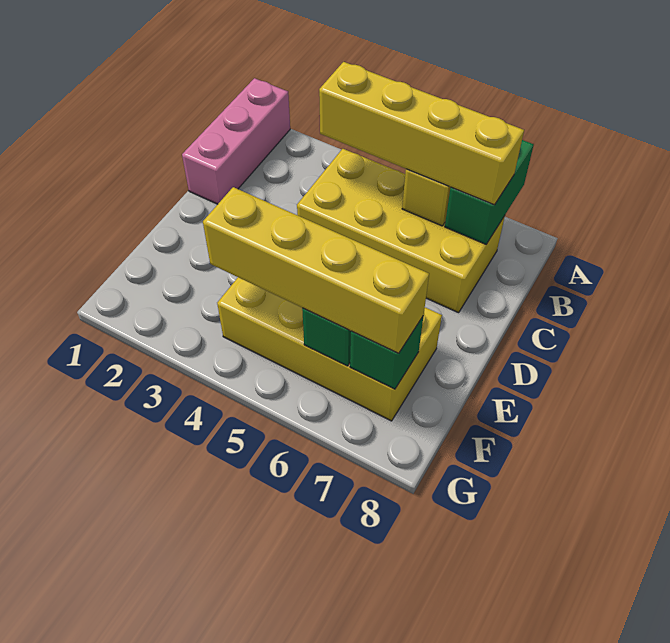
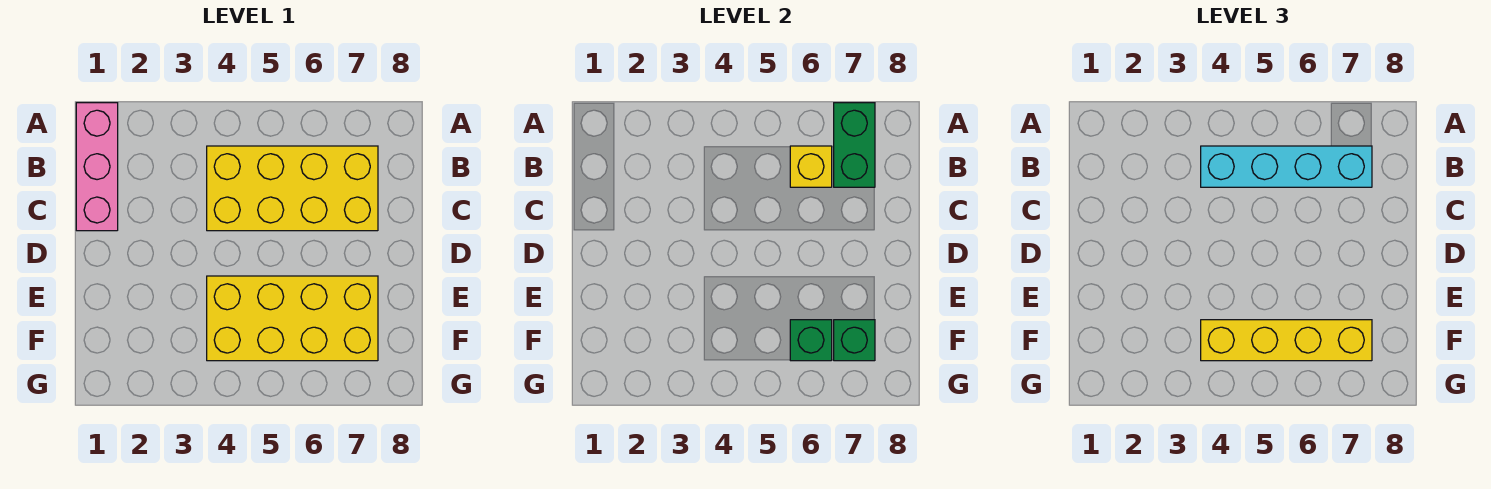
yellow brick B4:B7 level 3 -> cyan brick B4:B7 level 3

